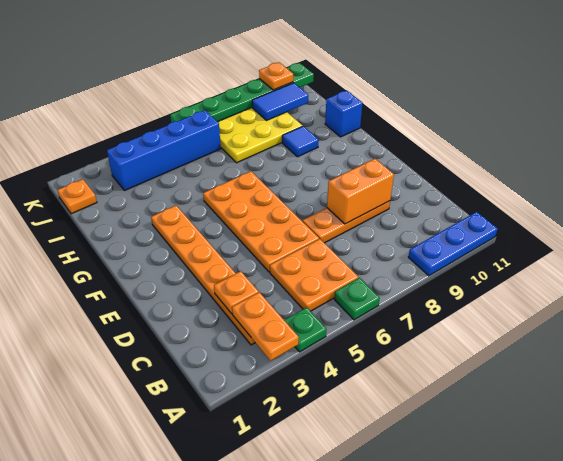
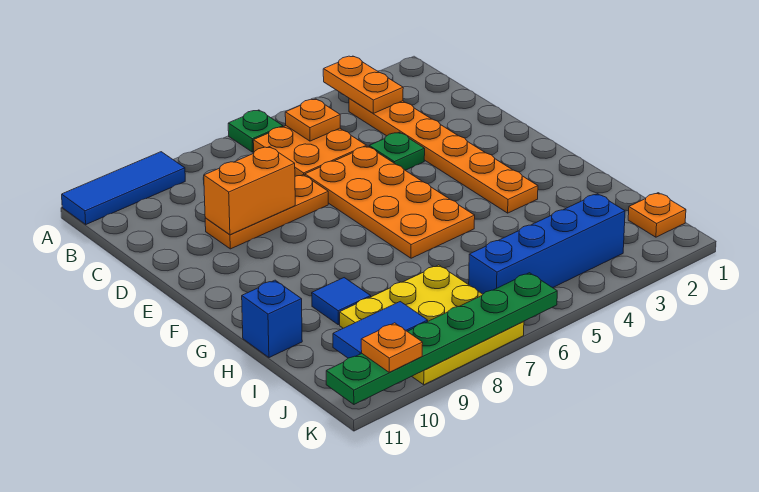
green plate A4 level 1 -> green plate D4 level 1
blue plate A9:A11 level 1 -> blue tile A9:A11 level 1
orange plate C3 level 2 -> orange plate B5 level 2

